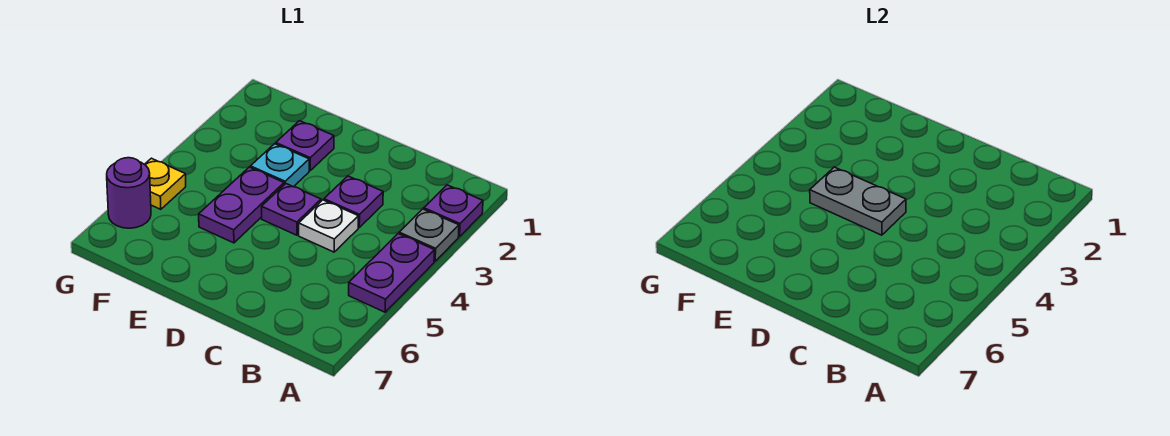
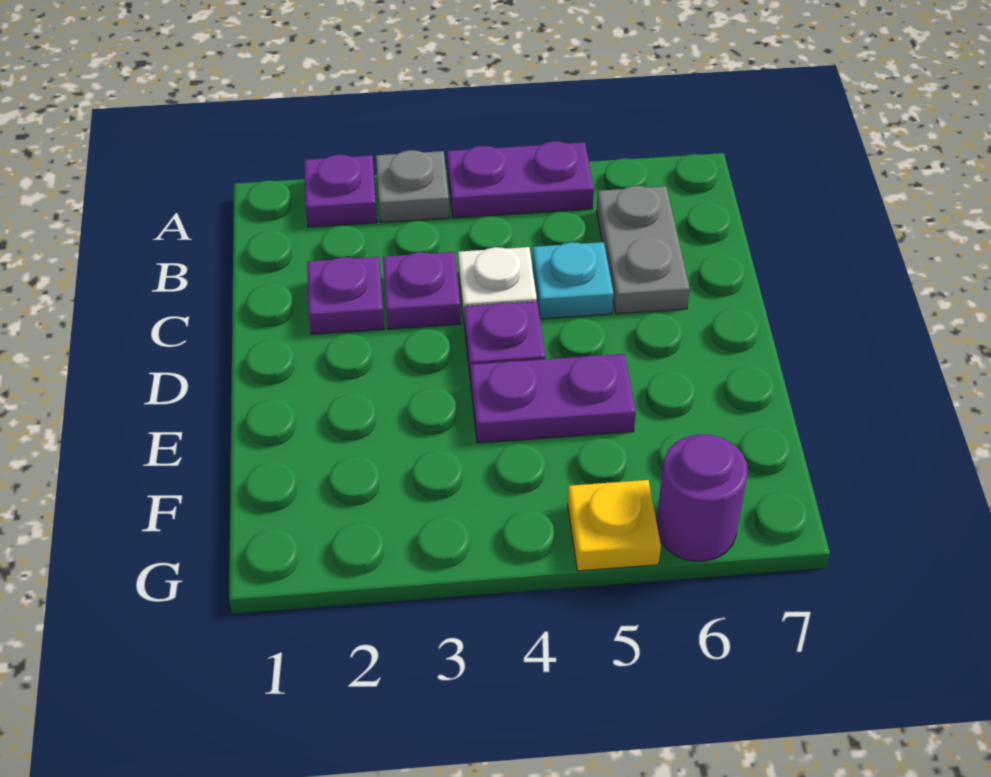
grey plate D4:E4 level 2 -> grey plate B6:C6 level 1
purple plate E2 level 1 -> purple plate C2 level 1
cyan plate E3 level 1 -> cyan plate C5 level 1

